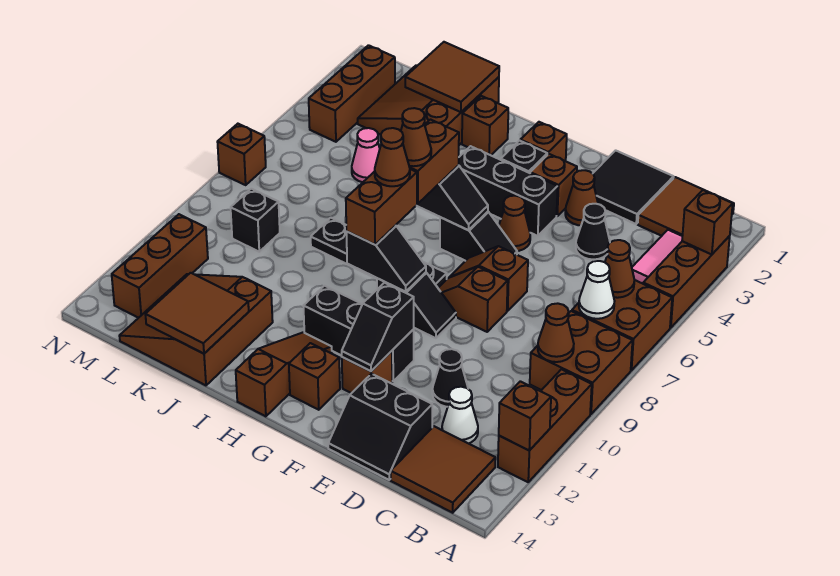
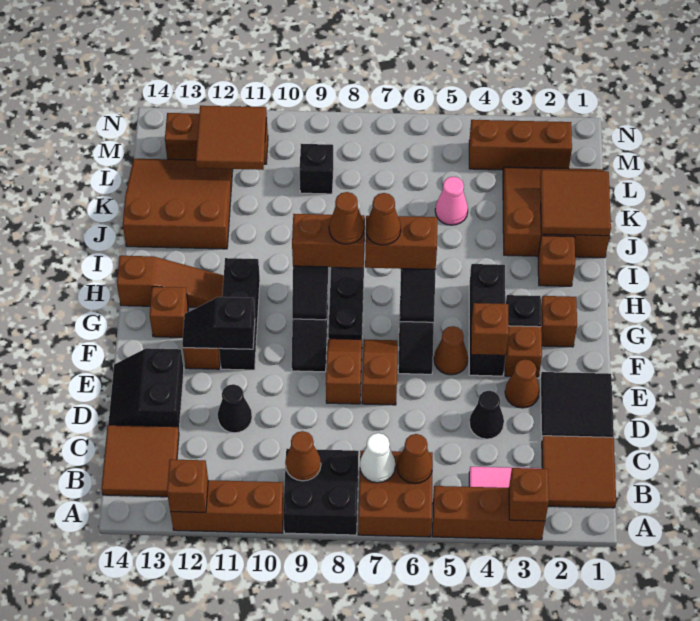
brown brick A8:B9 level 1 -> black brick A8:B9 level 1
white cone C12 level 1 -> none
brown tile J13:K14 level 2 -> brown tile L11:M12 level 2
brown brick N7 level 1 -> brown brick F4 level 2

